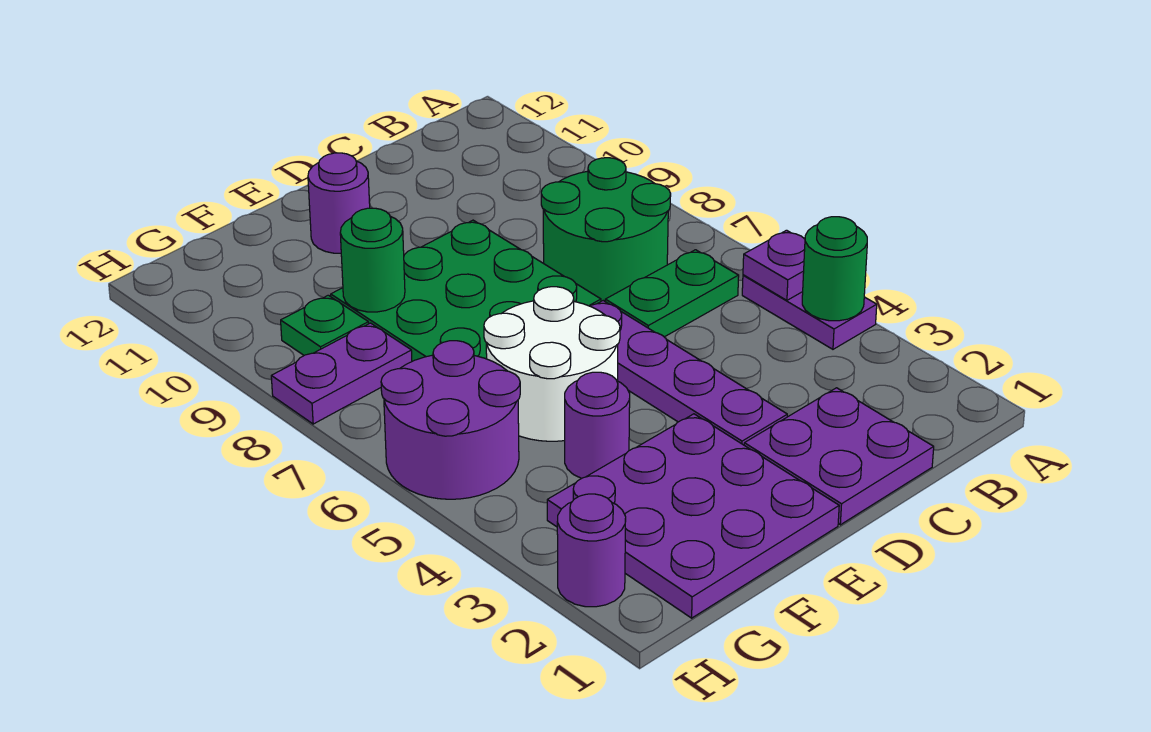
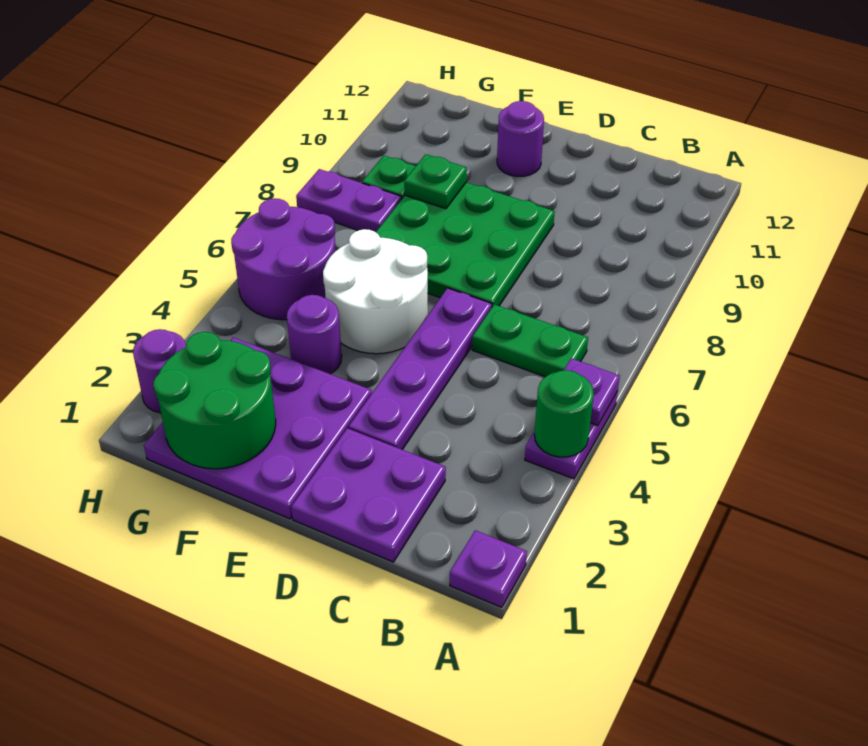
none -> purple plate A1 level 1
green round brick B7:C8 level 1 -> green round brick F1:G2 level 2
green round brick F9 level 2 -> green plate F9 level 2

